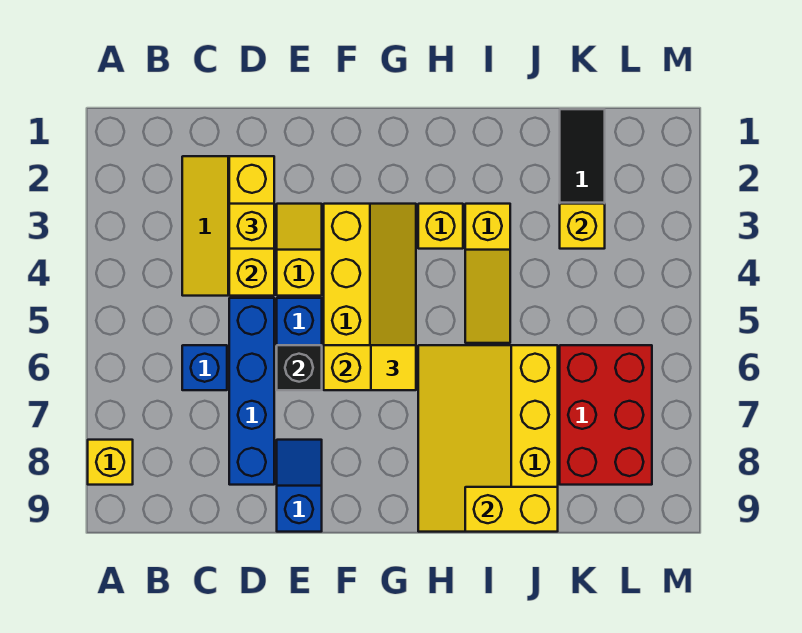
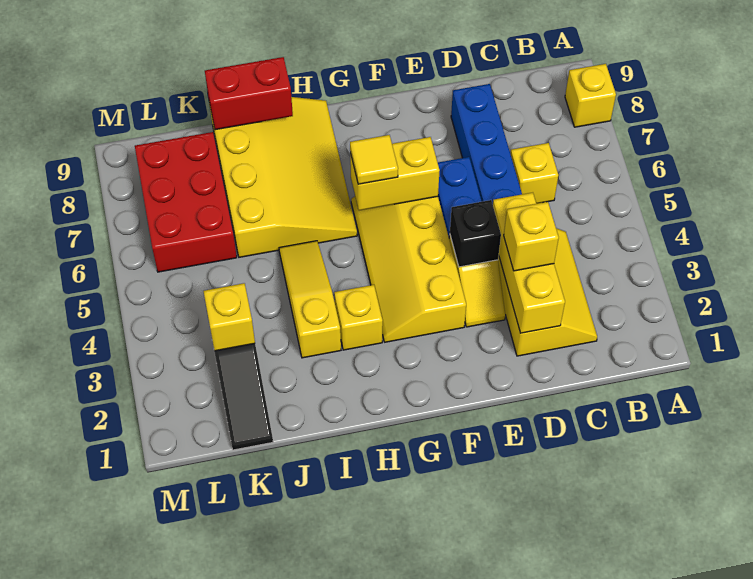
blue brick C6 level 1 -> yellow brick C6 level 1
black brick E6 level 2 -> black brick E4 level 2
blue slope E8:E9 level 1 top 9 -> none
yellow brick I9:J9 level 2 -> red brick I9:J9 level 2

